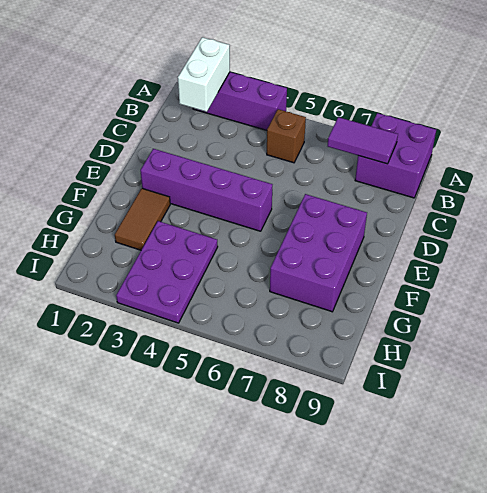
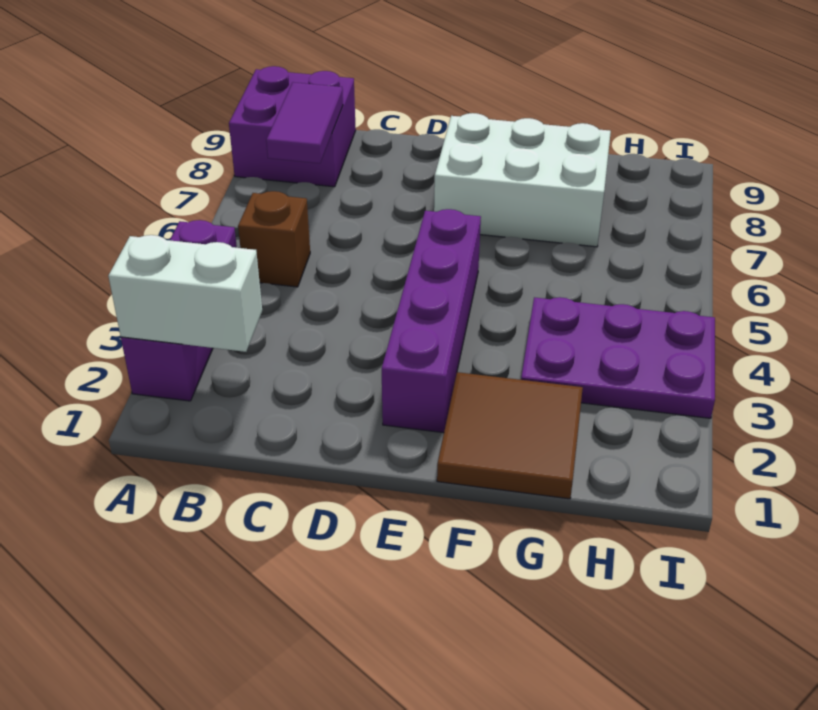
purple brick E7:G8 level 1 -> white brick E7:G8 level 1
brown tile F2:G2 level 1 -> brown tile F1:G2 level 1

